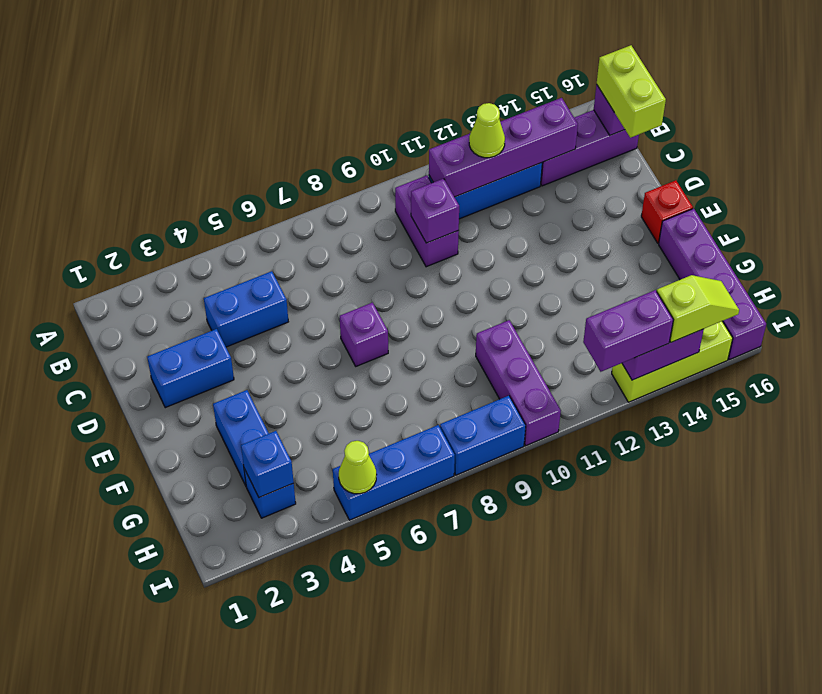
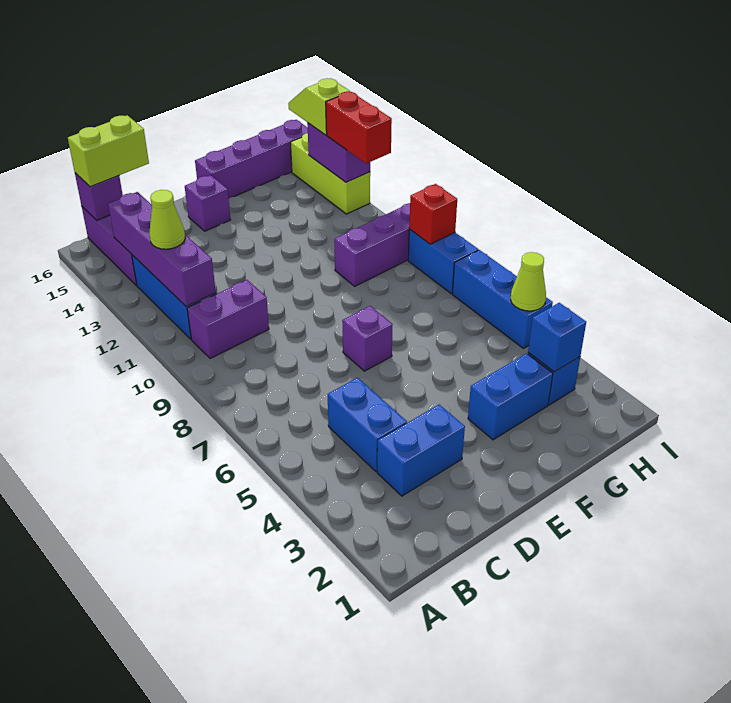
purple brick C10 level 2 -> purple brick E15 level 1
blue brick D2:D3 level 1 -> blue brick C3:D3 level 1
red brick E16 level 1 -> red brick I9 level 2
purple brick I12:I13 level 3 -> red brick I12:I13 level 3

